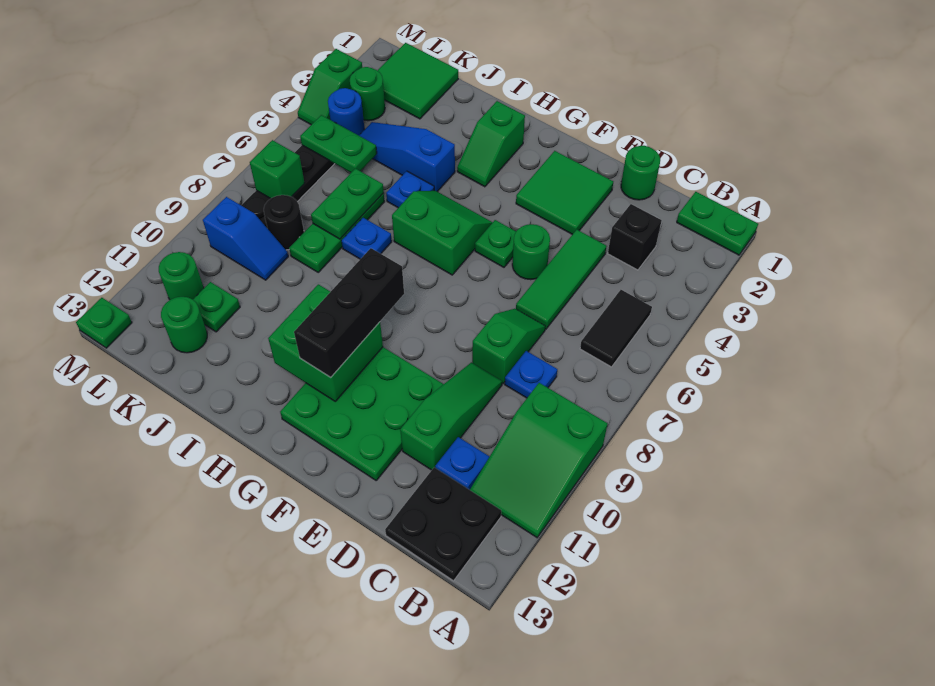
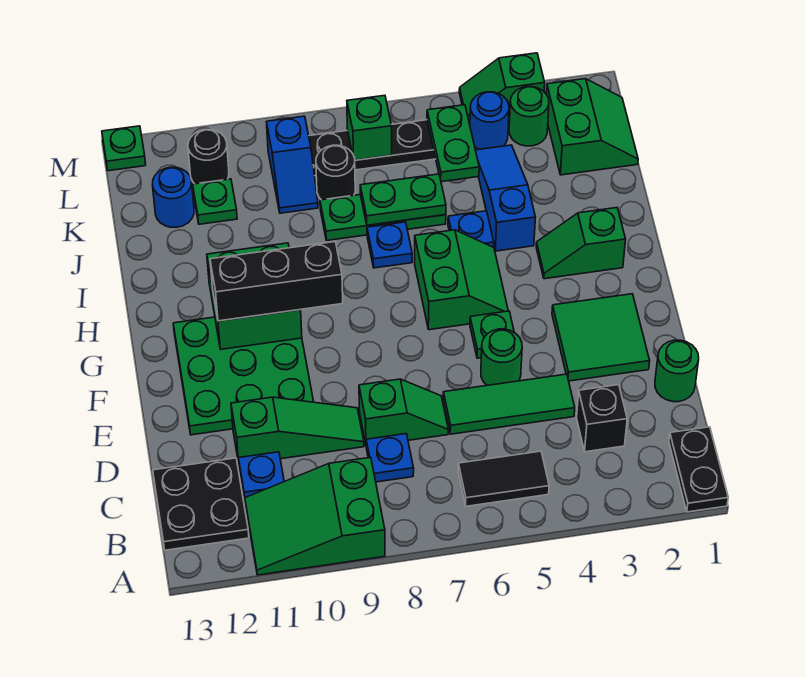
green plate A1:B1 level 1 -> black plate A1:B1 level 1
green tile K1:L2 level 1 -> green slope K1:L2 level 1 top 2
green round brick K12 level 1 -> blue round brick K12 level 1
green round brick L11 level 1 -> black round brick L11 level 1

